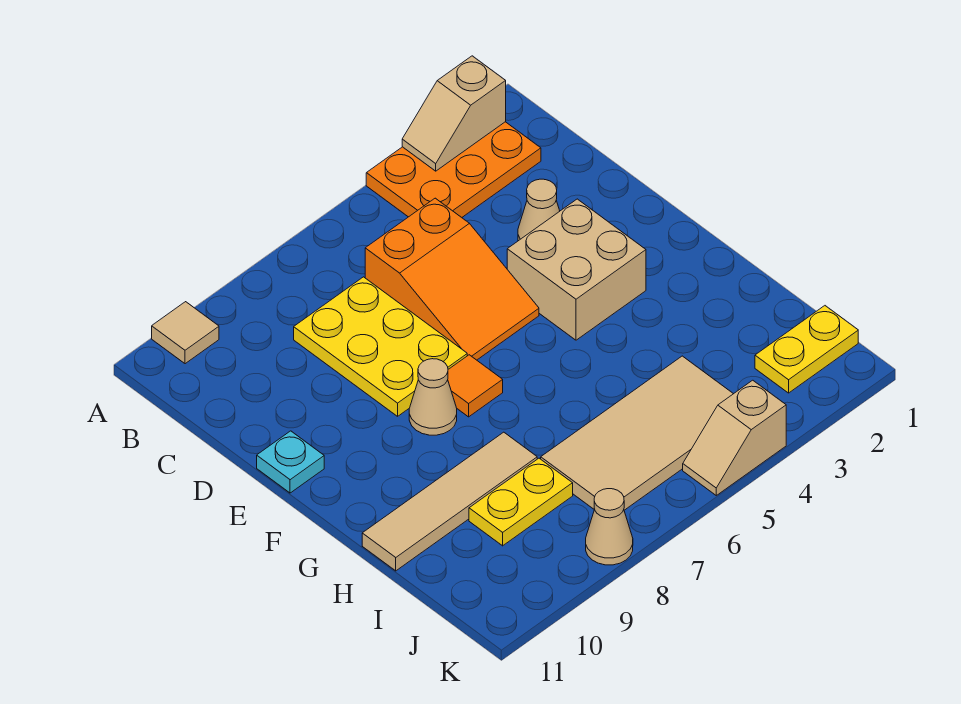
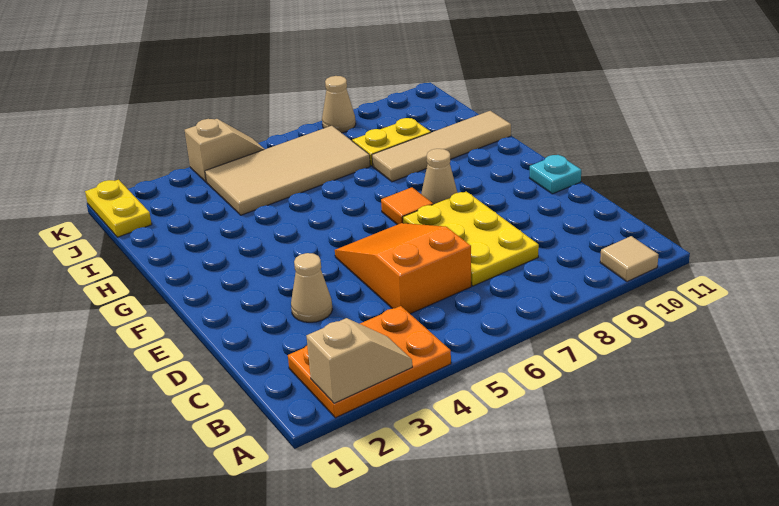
tan brick E3:F4 level 1 -> none
yellow plate J1:J2 level 1 -> yellow plate J1:K1 level 1

